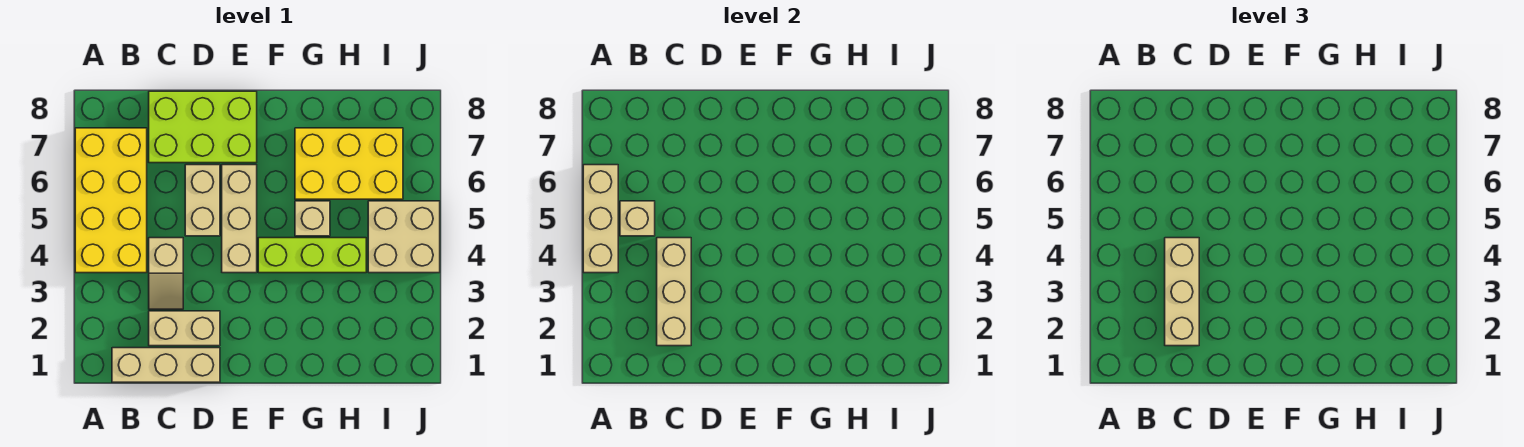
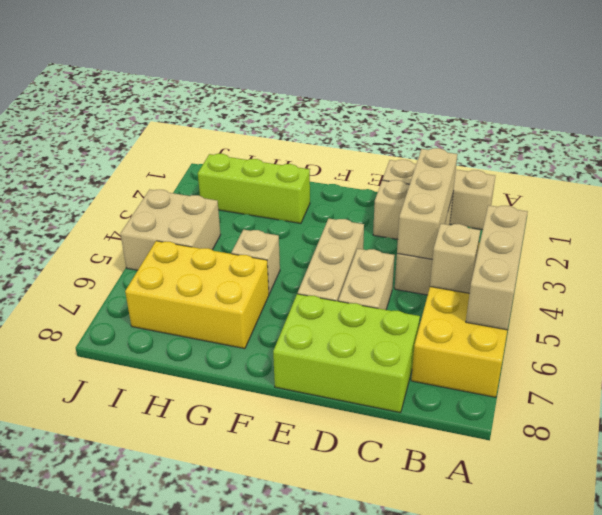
tan brick C2:C4 level 3 -> none
lime brick F4:H4 level 1 -> lime brick G2:I2 level 1

